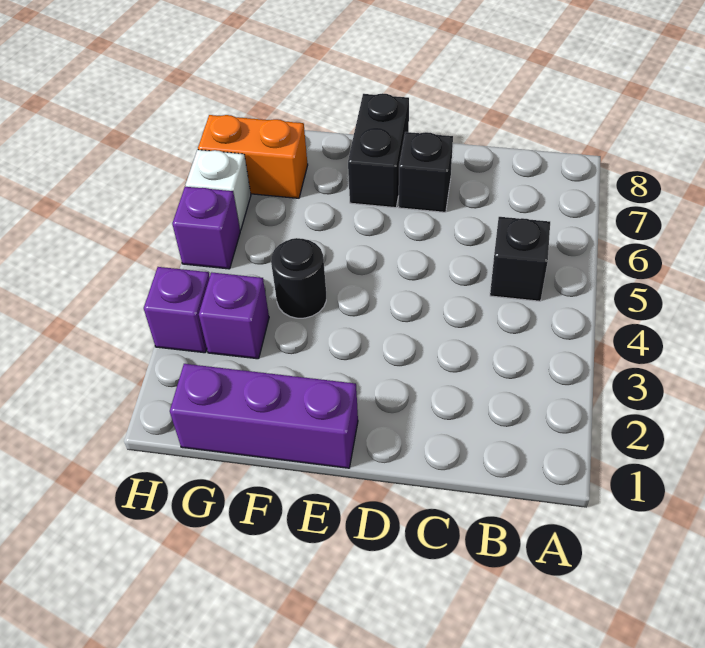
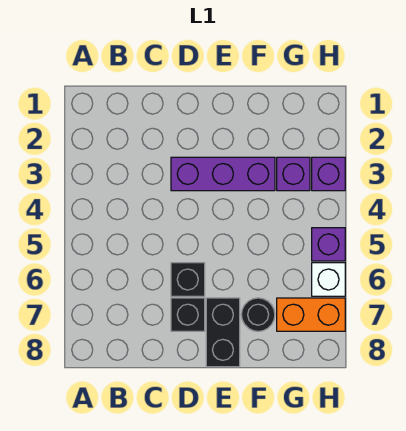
black brick B5 level 1 -> black brick D6 level 1
purple brick E1:G1 level 1 -> purple brick D3:F3 level 1
black round brick F4 level 1 -> black round brick F7 level 1

